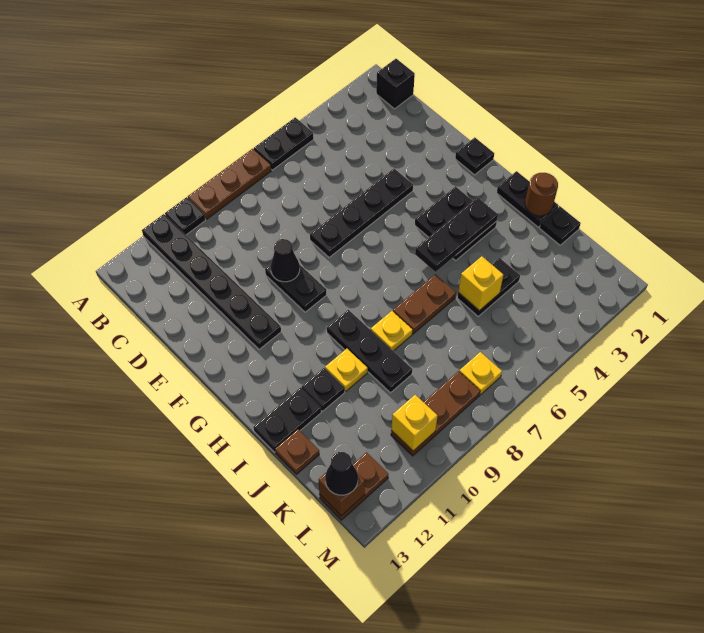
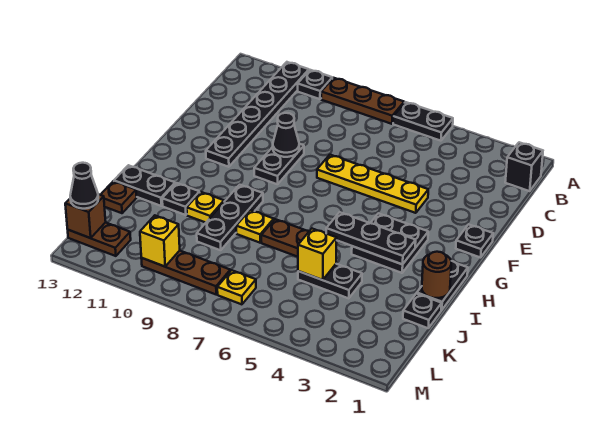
black plate E4:E7 level 1 -> yellow plate E4:E7 level 1

